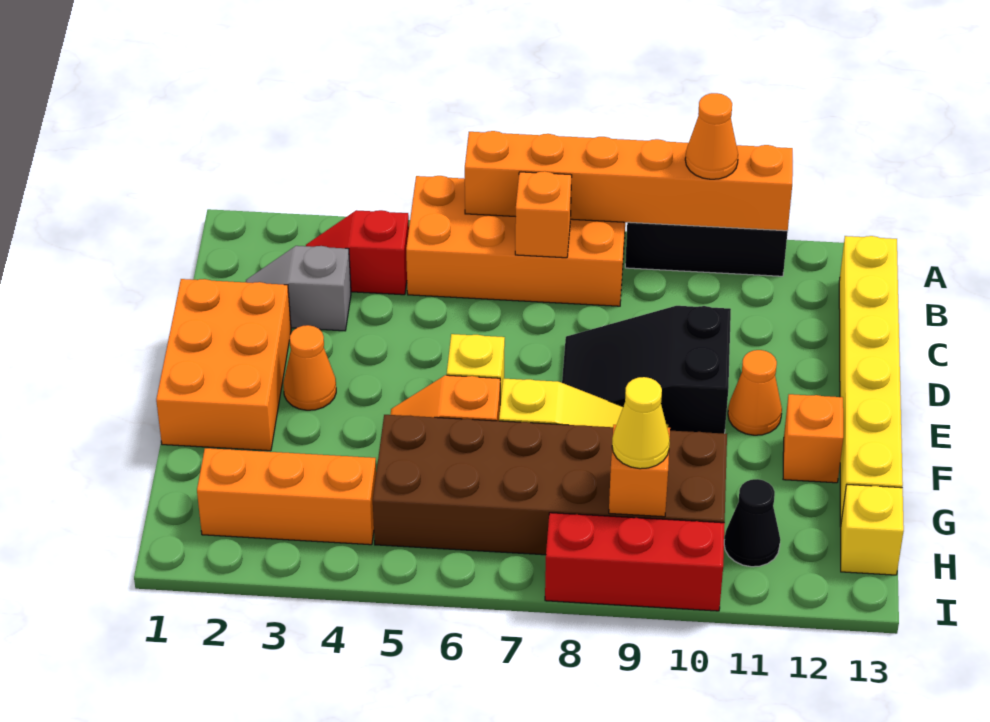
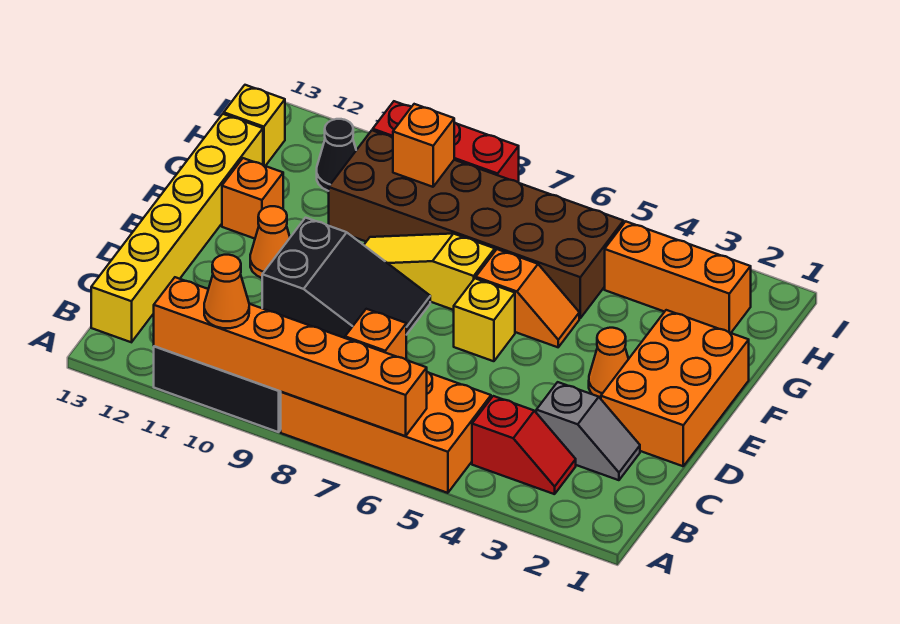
yellow cone H9 level 3 -> none

